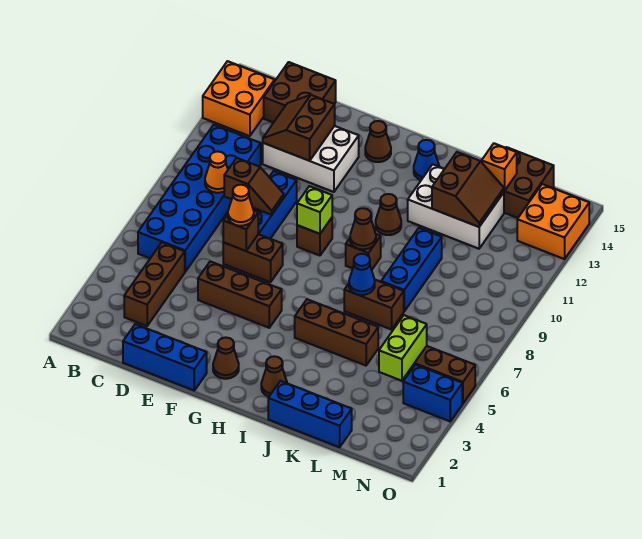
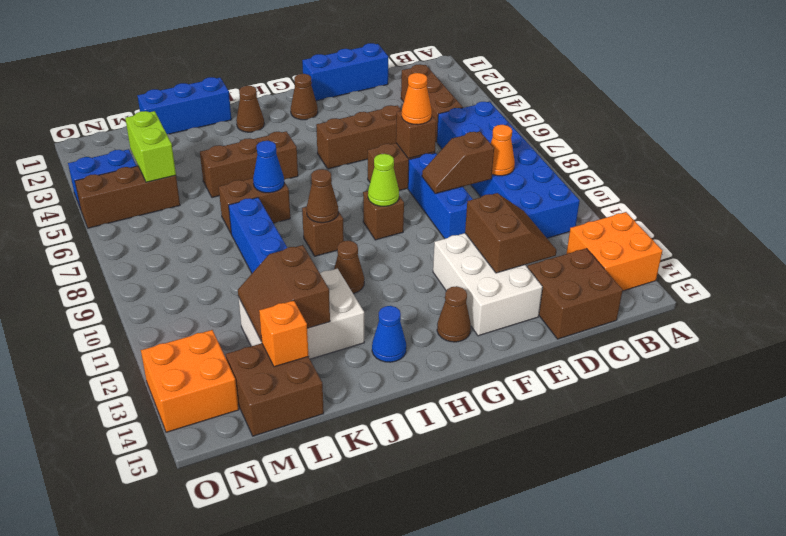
white brick D12:F13 level 1 -> white brick E12:F14 level 1
lime brick G9 level 2 -> lime cone G9 level 2

